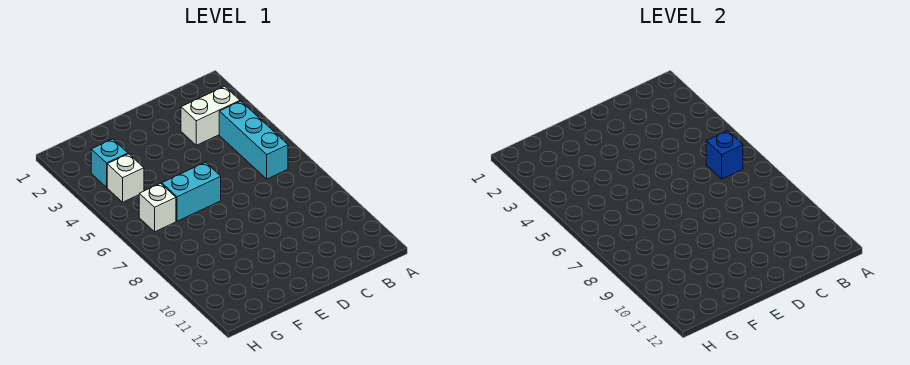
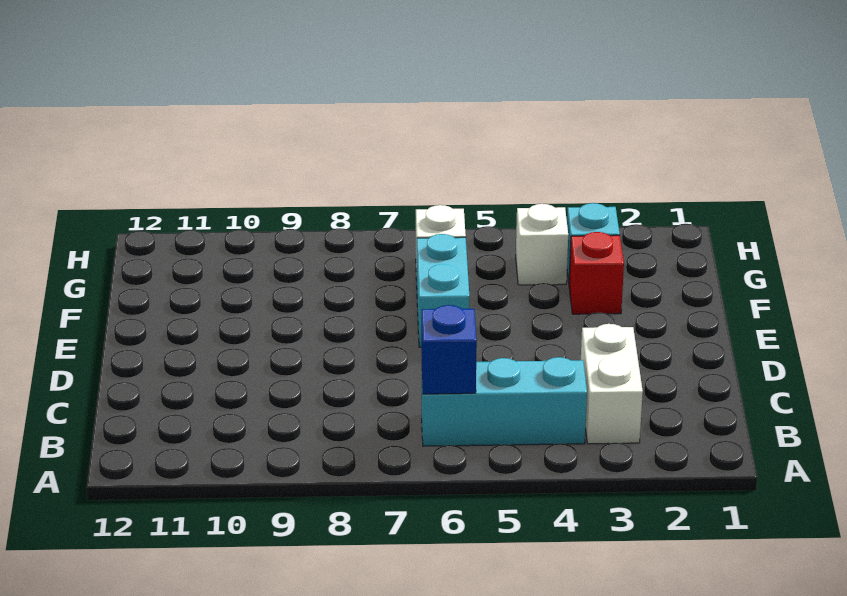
none -> red brick F3 level 1

